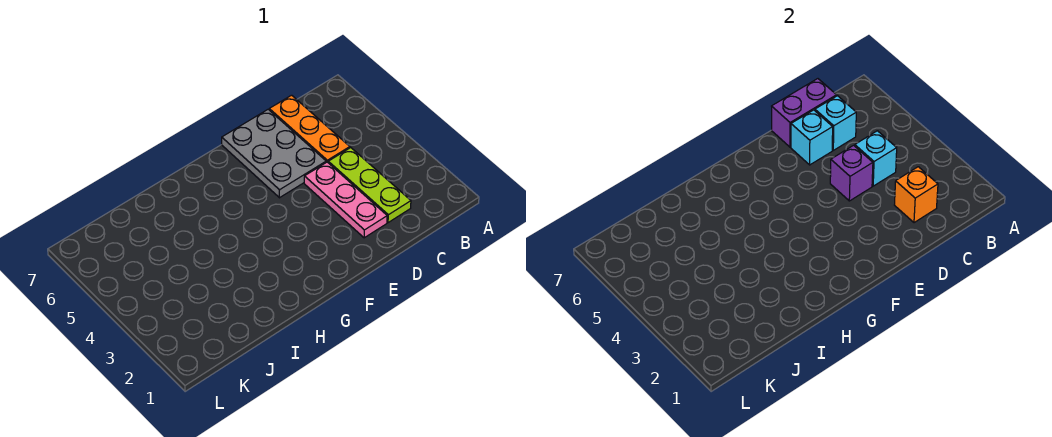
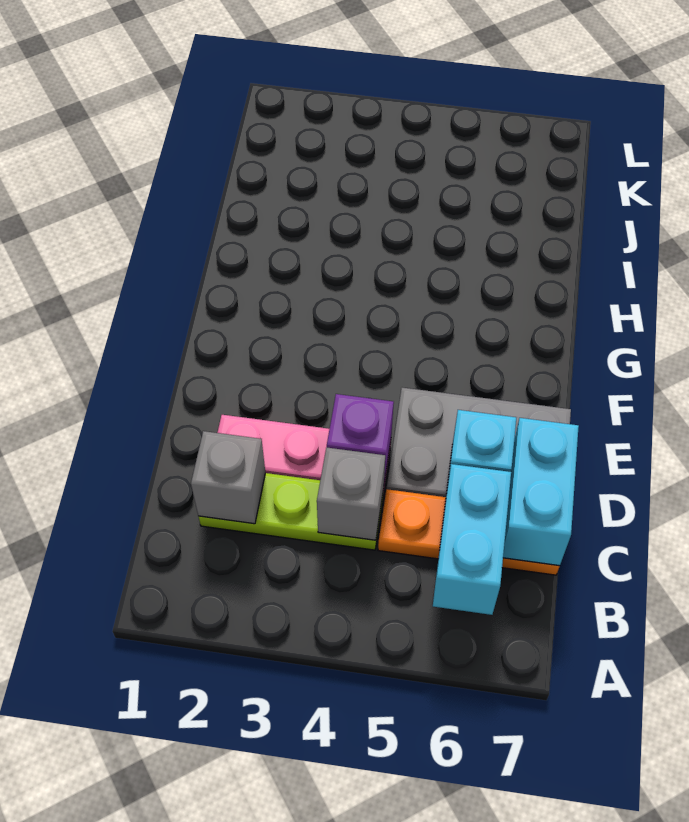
orange brick C2 level 2 -> grey brick C2 level 2
cyan brick C4 level 2 -> grey brick C4 level 2
cyan brick C6 level 2 -> cyan brick B6:C6 level 2
purple brick C7:D7 level 2 -> cyan brick C7:D7 level 2

